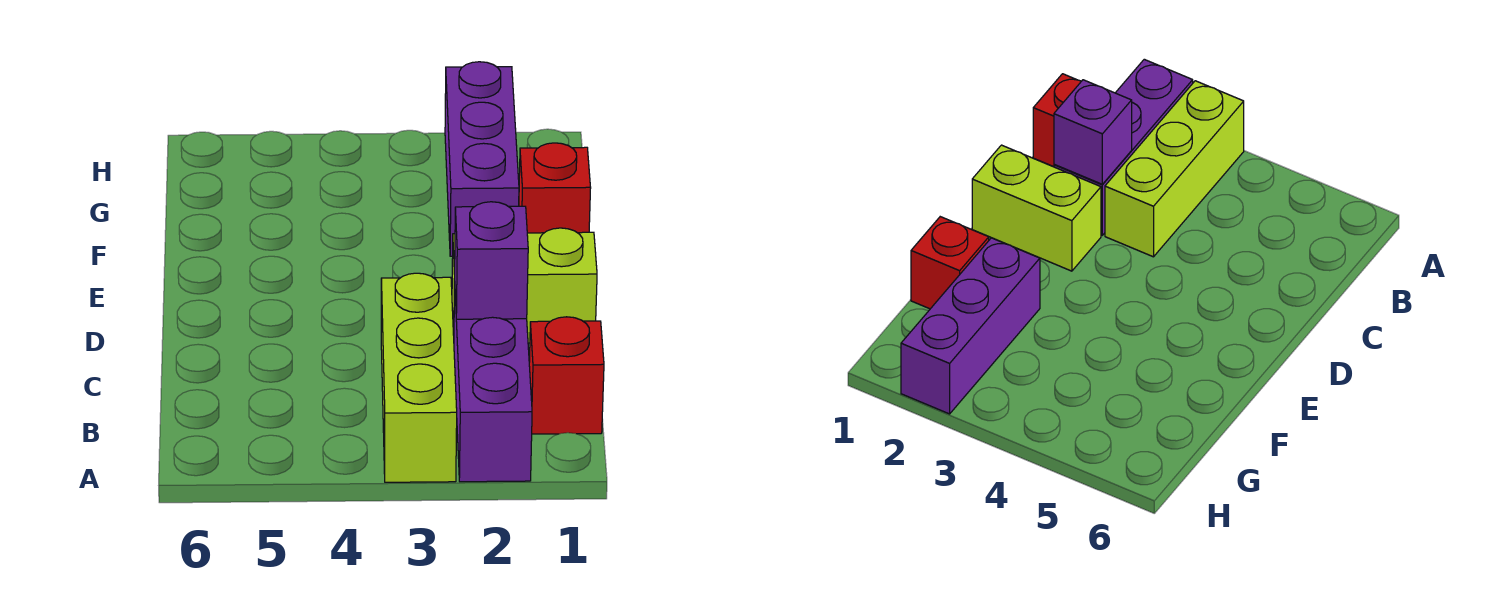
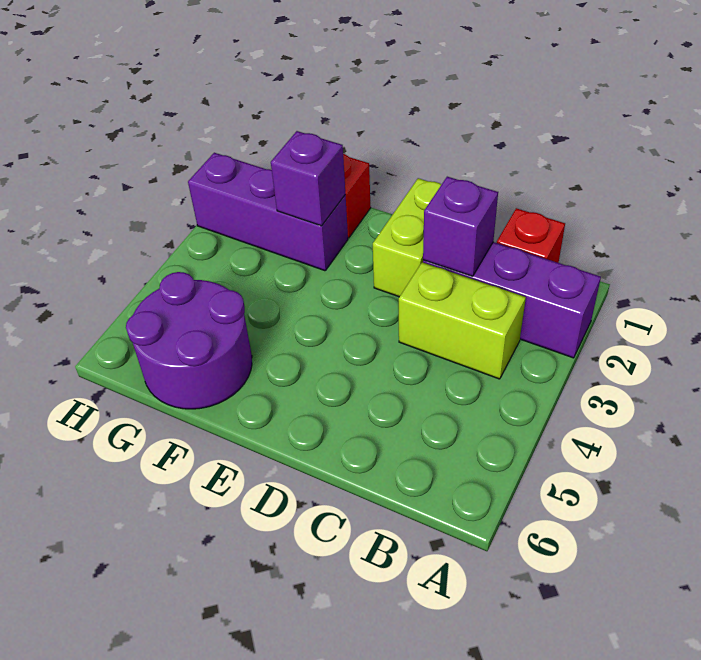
lime brick A3:C3 level 1 -> lime brick B3:C3 level 1
none -> purple brick F2 level 2
none -> purple round brick F5:G6 level 1

